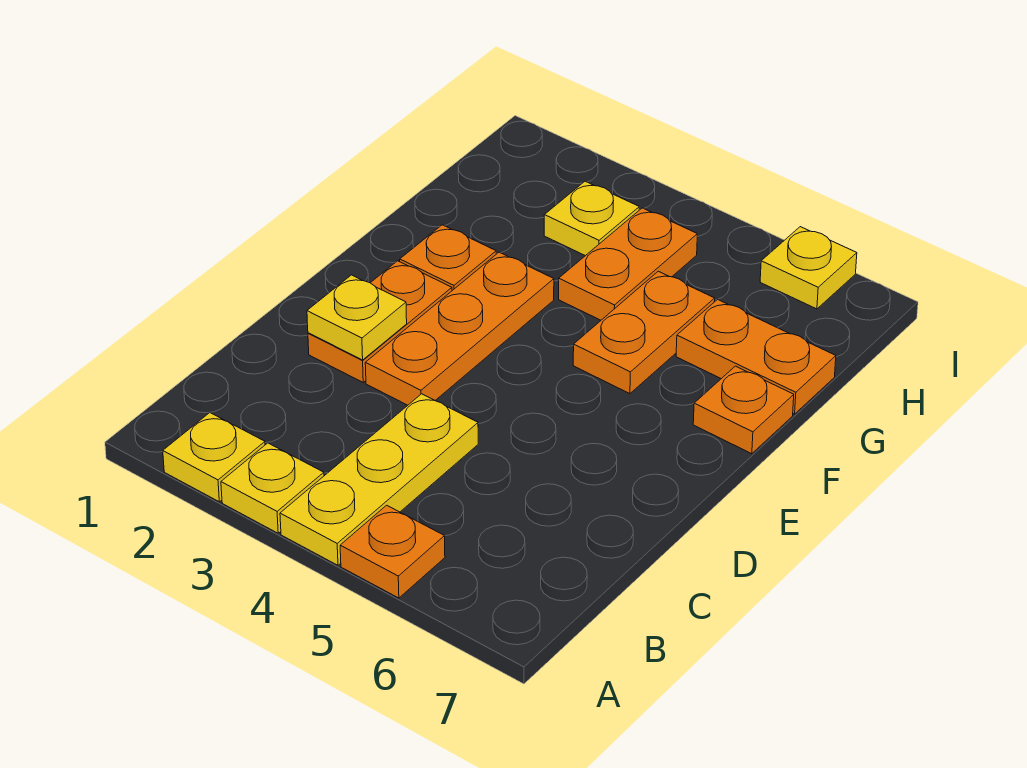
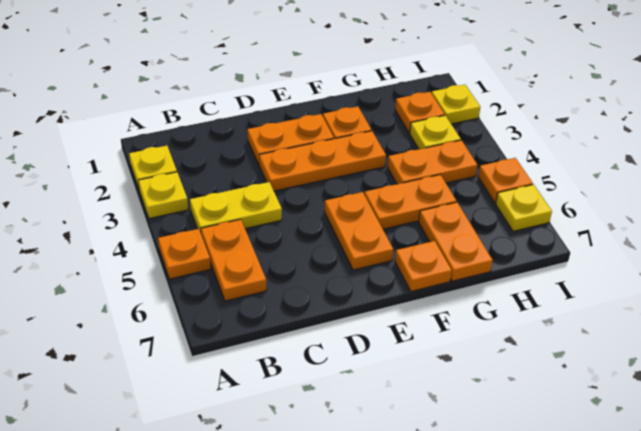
yellow plate A4:C4 level 1 -> yellow plate B4:C4 level 1
none -> orange plate B5:B6 level 1
yellow plate D2 level 2 -> yellow plate I2 level 1
none -> orange plate E5:E6 level 1
none -> orange plate H2 level 1
none -> orange plate I5 level 1

